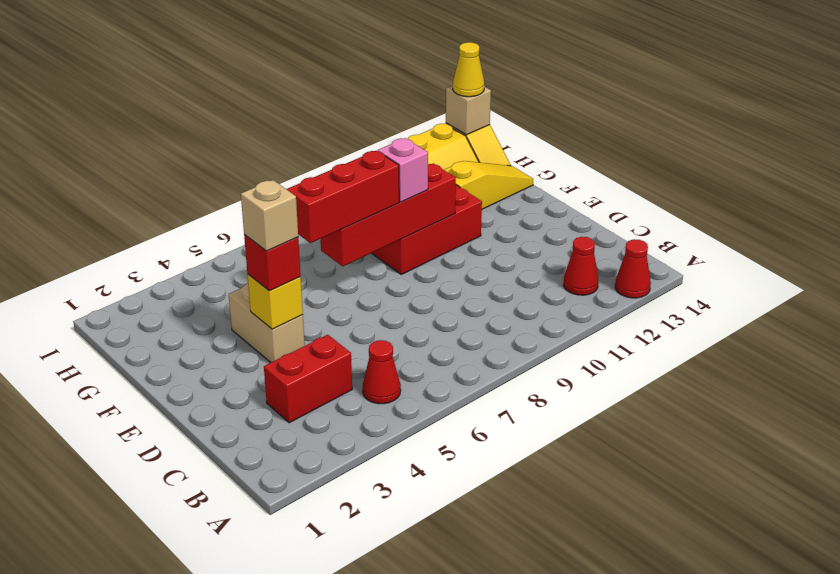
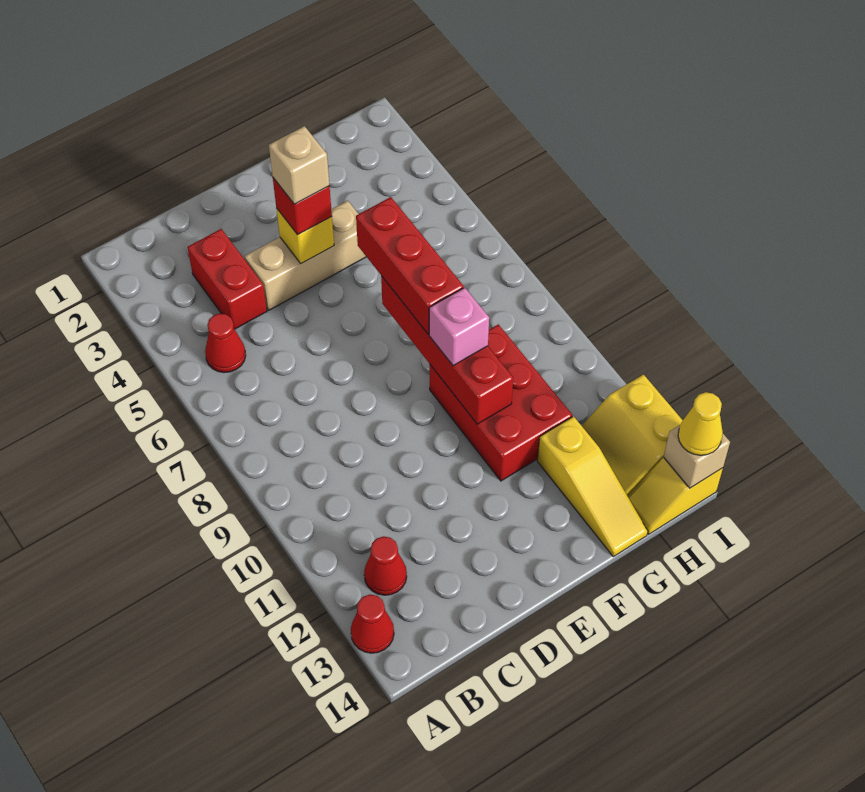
tan brick E4:F4 level 1 -> tan brick D4:F4 level 1

